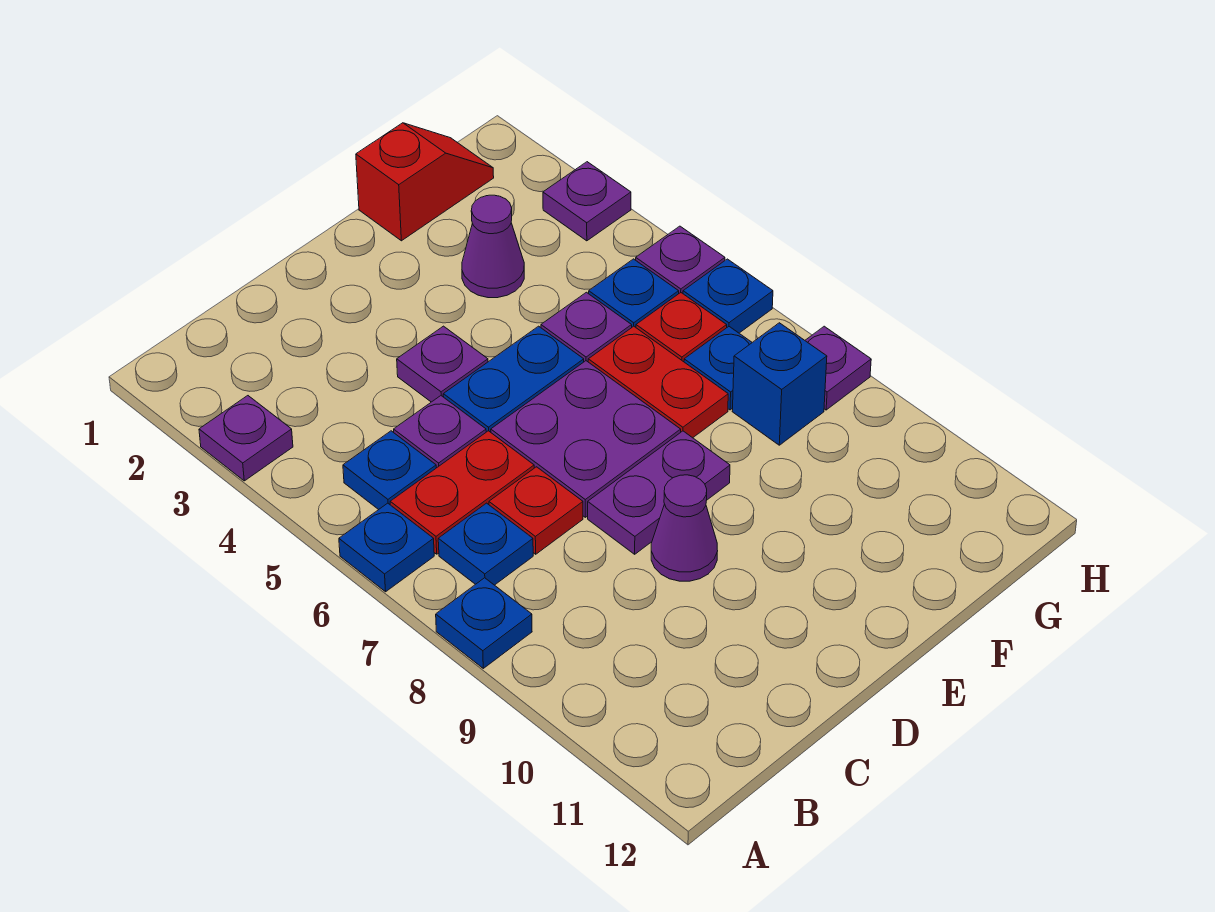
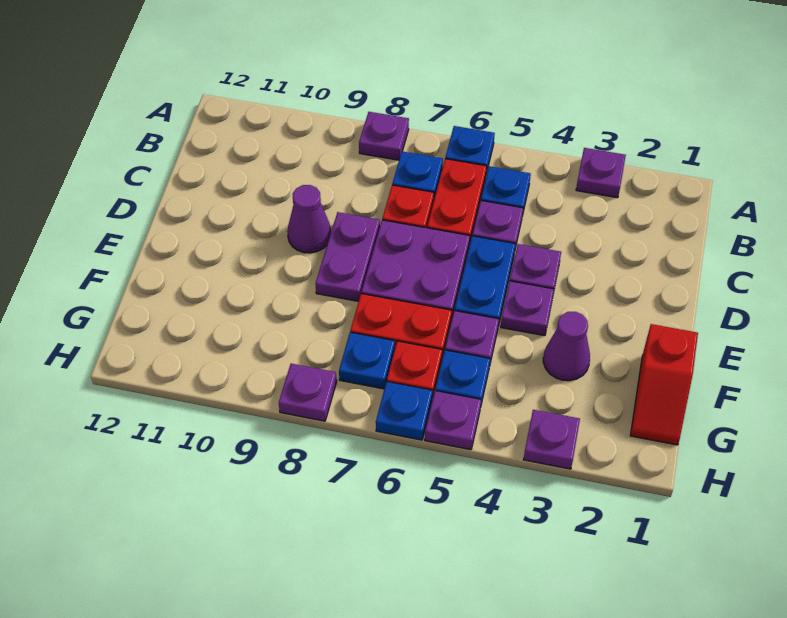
blue plate A8 level 1 -> purple plate A8 level 1
none -> purple plate E4 level 1
blue brick G8 level 1 -> none

